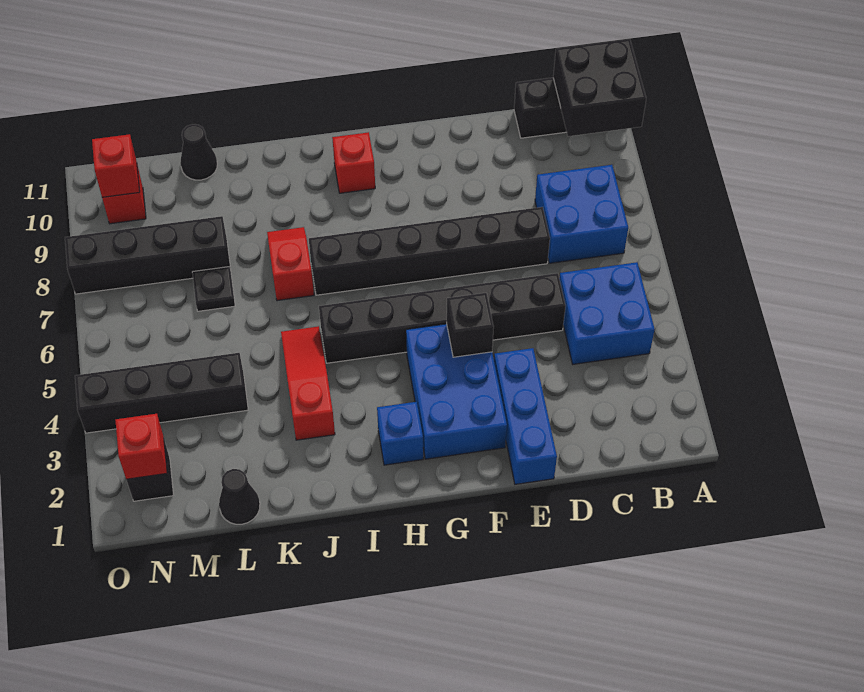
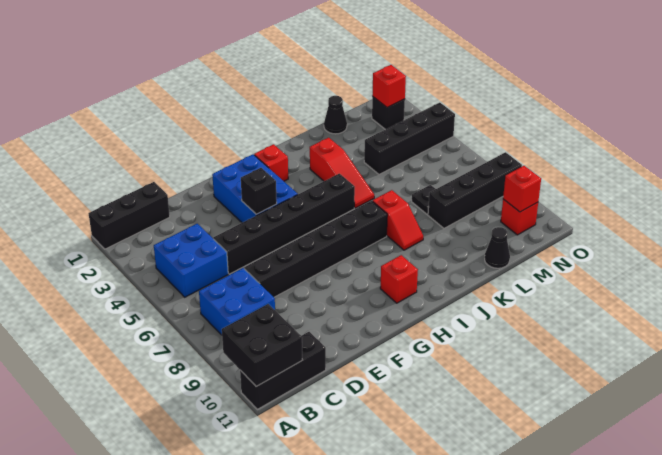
none -> black brick A1:C1 level 1
blue brick E1:E3 level 1 -> none
blue brick H2 level 1 -> red brick H2 level 1

